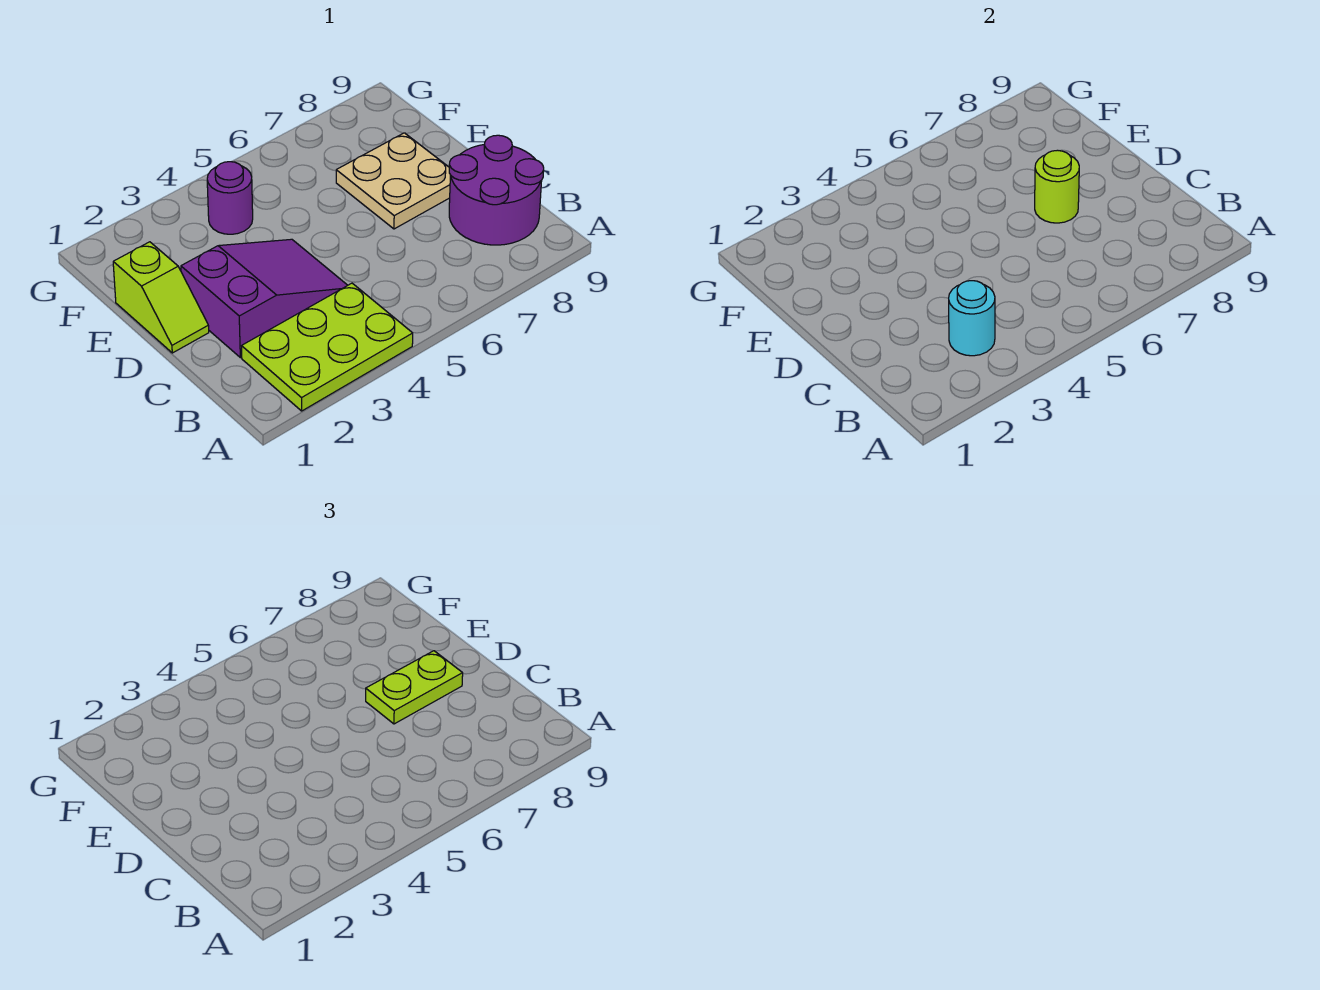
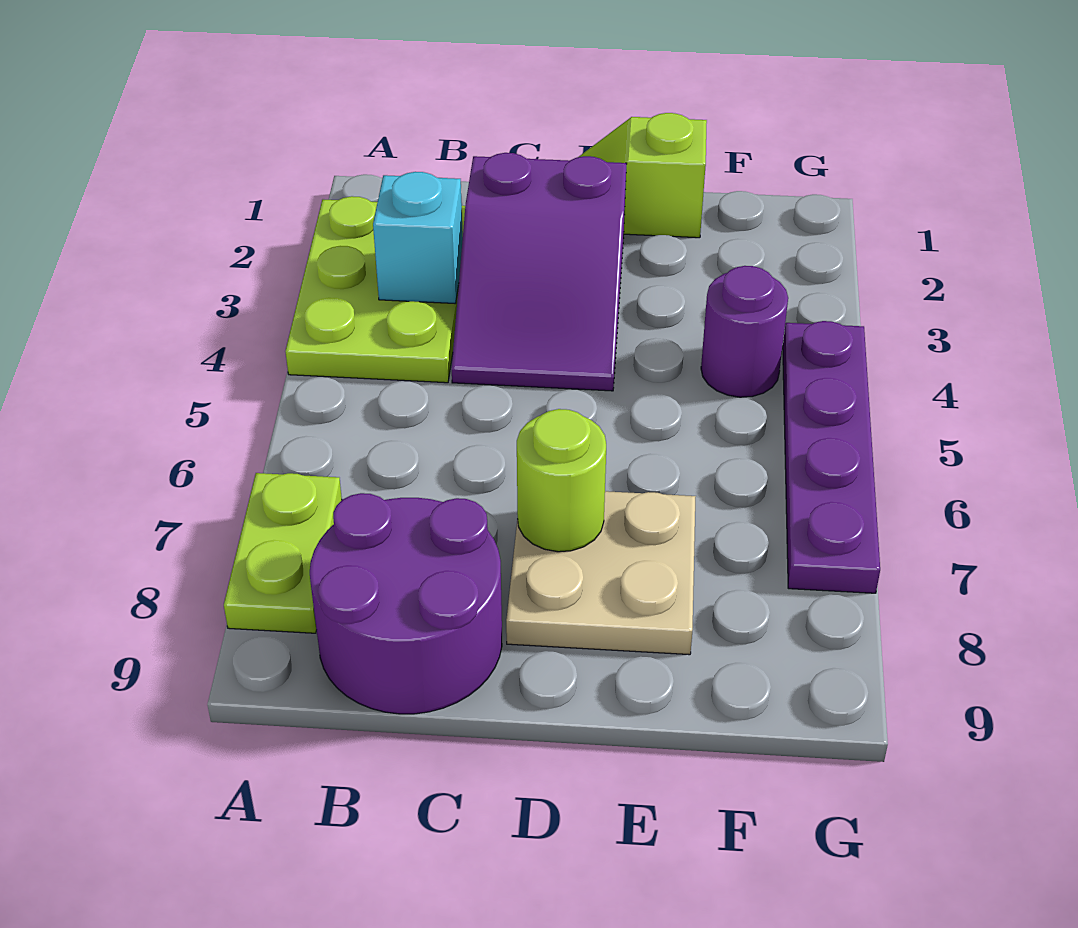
cyan round brick B3 level 2 -> cyan brick B3 level 2
lime plate D7:D8 level 3 -> lime plate A7:A8 level 1
none -> purple plate G4:G7 level 1

